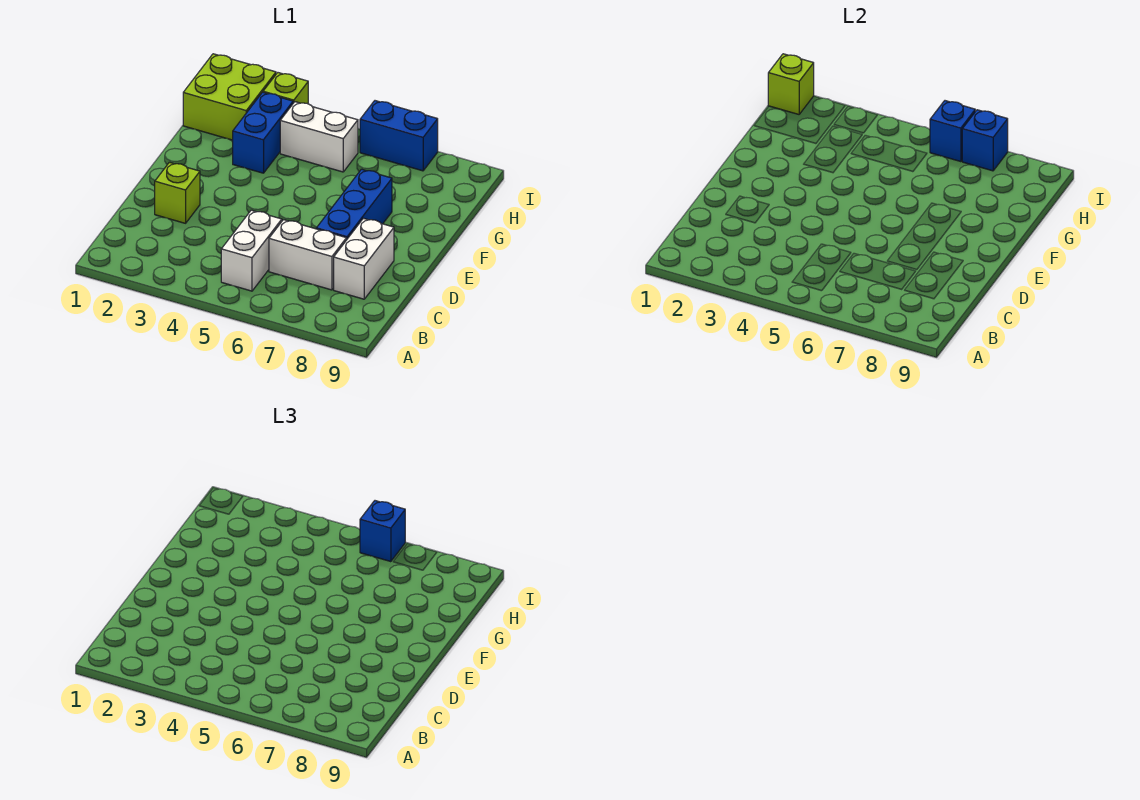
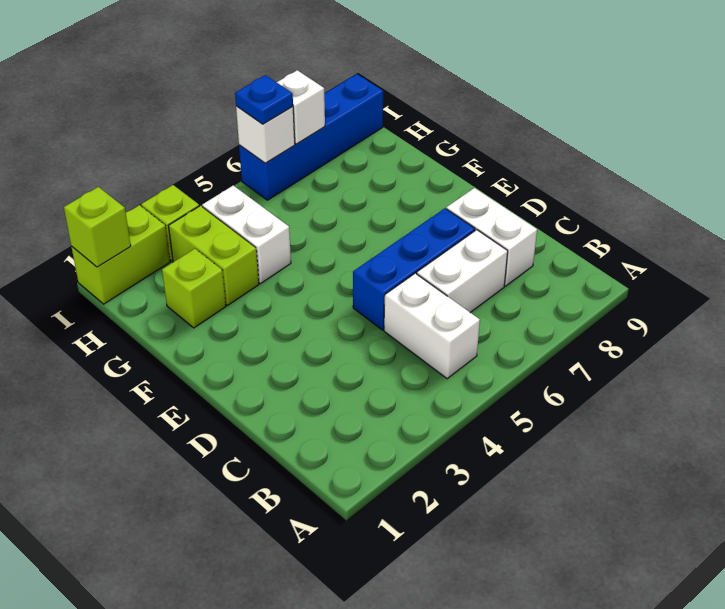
lime brick D2 level 1 -> lime brick G2 level 1
blue brick D7:F7 level 1 -> blue brick D5:D7 level 1
blue brick G3:H3 level 1 -> lime brick G3:H3 level 1
lime brick H1:I2 level 1 -> lime brick I1:I2 level 1
white brick H4:H5 level 1 -> white brick G4:H4 level 1
blue brick I6:I7 level 1 -> blue brick I6:I9 level 1
blue brick I6 level 2 -> white brick I6 level 2
blue brick I6 level 3 -> blue plate I6 level 3
blue brick I7 level 2 -> white brick I7 level 2

